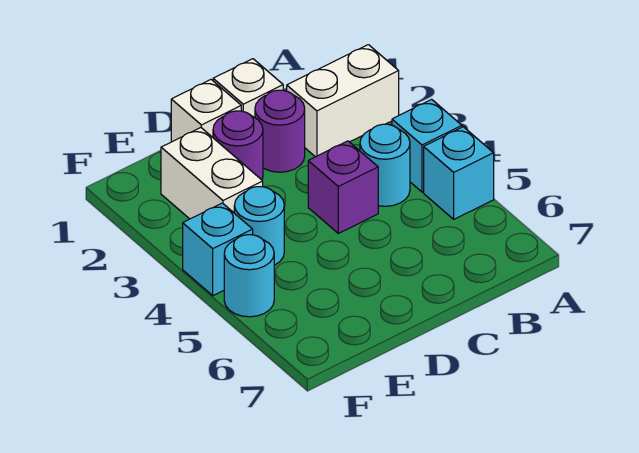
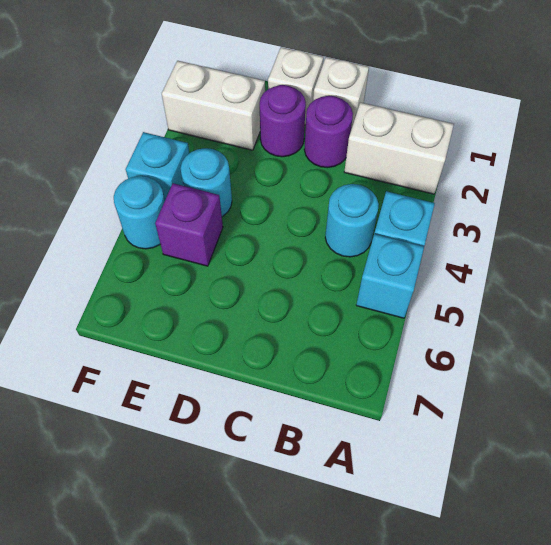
purple brick C4 level 1 -> purple brick E5 level 1
white brick E2:E3 level 1 -> white brick E2:F2 level 1

